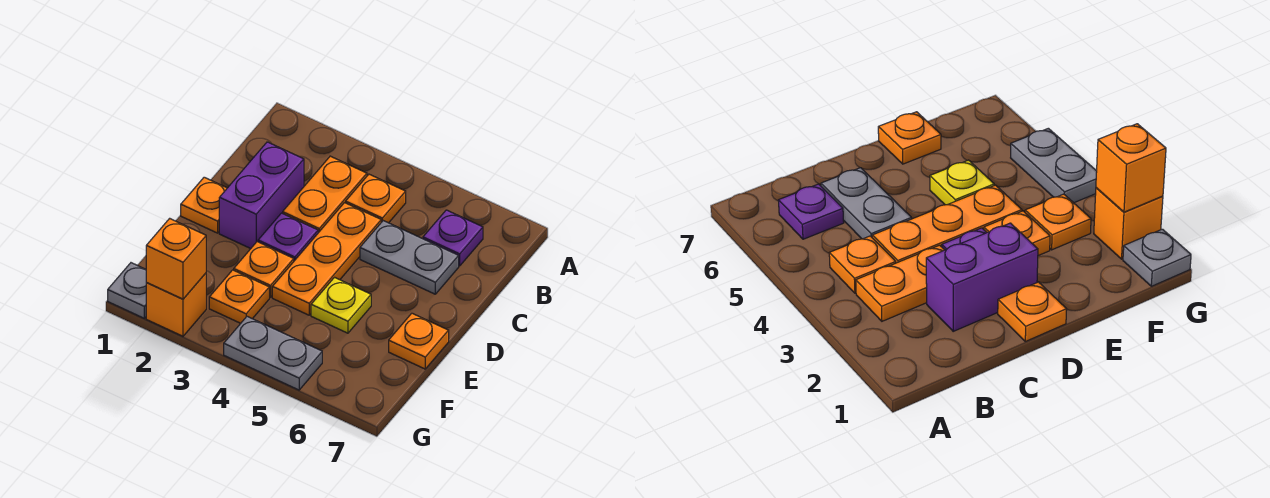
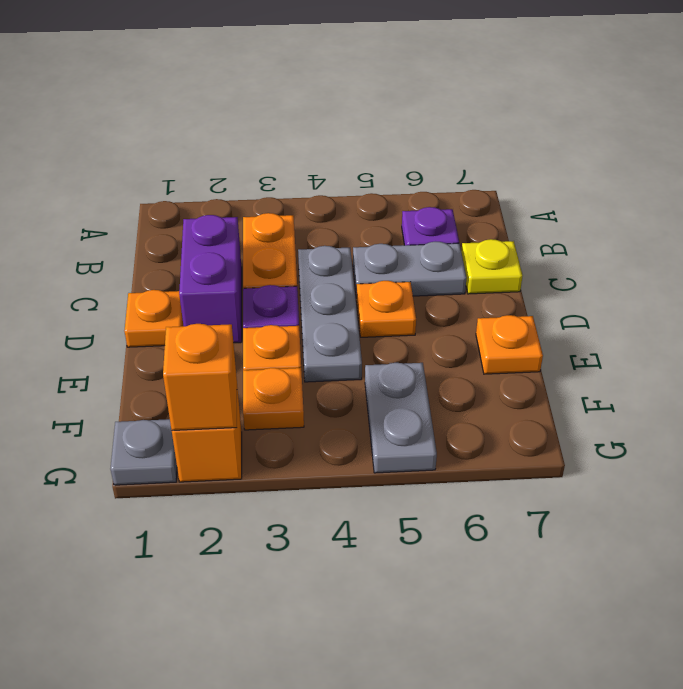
orange plate B4 level 1 -> orange plate D5 level 1
orange plate C4:E4 level 1 -> grey plate C4:E4 level 1
yellow plate E5 level 1 -> yellow plate C7 level 1
grey plate G4:G5 level 1 -> grey plate F5:G5 level 1

